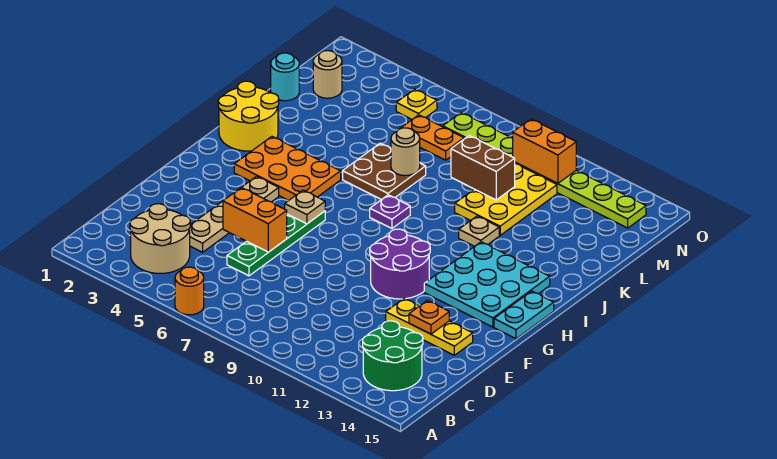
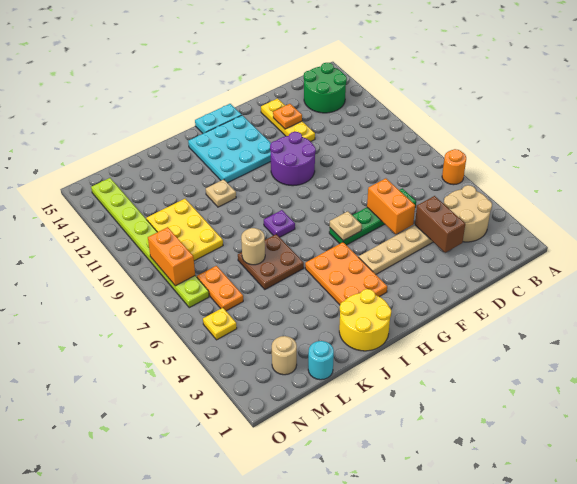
yellow plate K10:M11 level 1 -> yellow plate L9:M11 level 1
brown brick L9:L10 level 2 -> brown brick D3:D4 level 2
orange brick N10:N11 level 2 -> orange brick N8:N9 level 2

